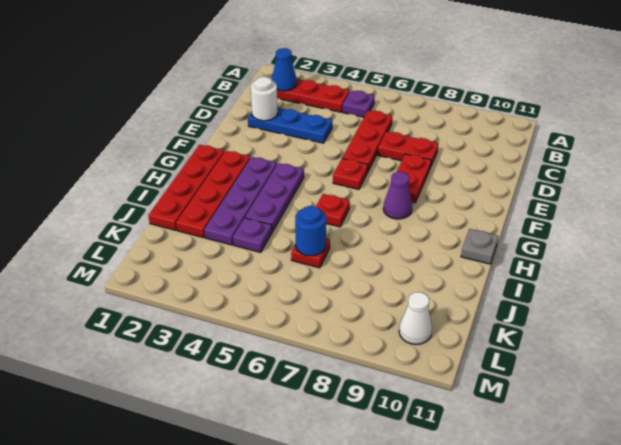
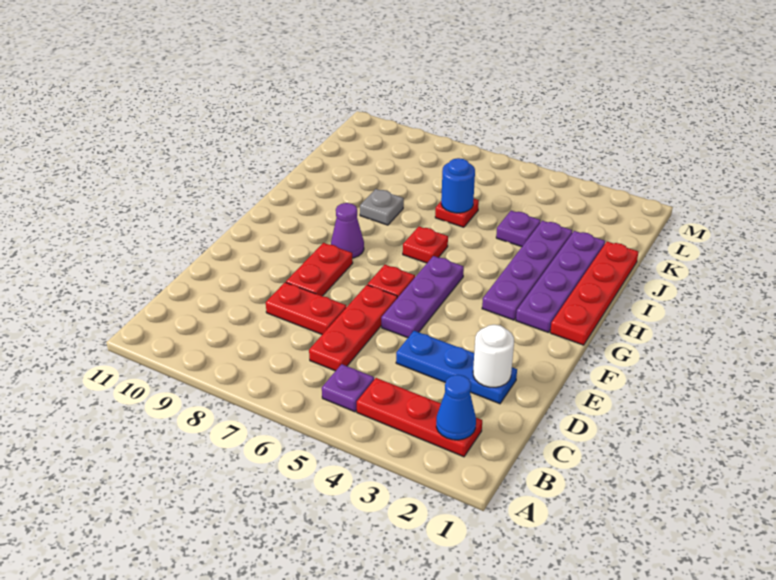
red plate G2:J2 level 1 -> purple plate G2:J2 level 1
purple plate G4:I4 level 1 -> purple plate E5:G5 level 1
grey plate H11 level 1 -> grey plate I8 level 1
white cone L10 level 1 -> none

